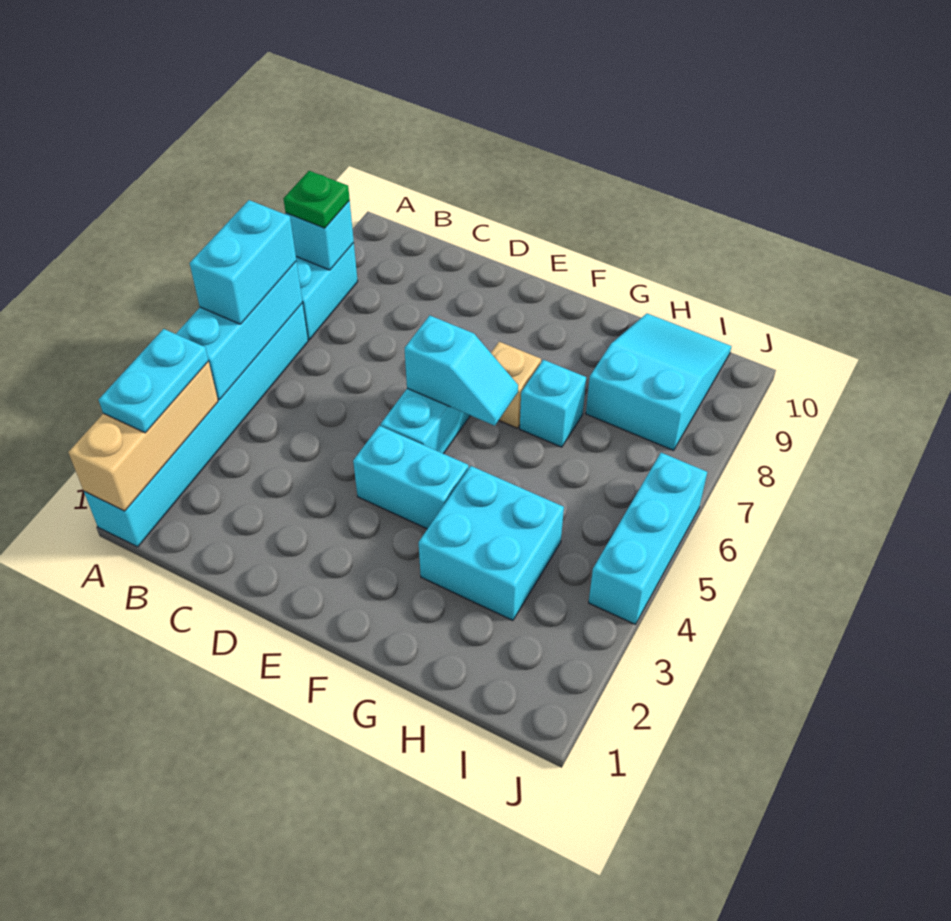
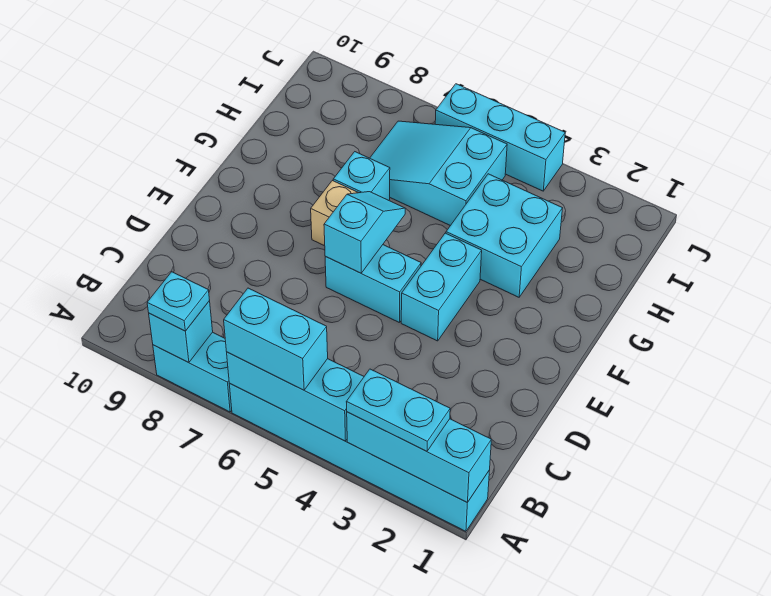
tan brick A1:A3 level 2 -> cyan brick A1:A3 level 2
green plate A8 level 3 -> cyan plate A8 level 3
cyan slope H8:I10 level 1 top 8 -> cyan slope H5:I7 level 1 top 5

